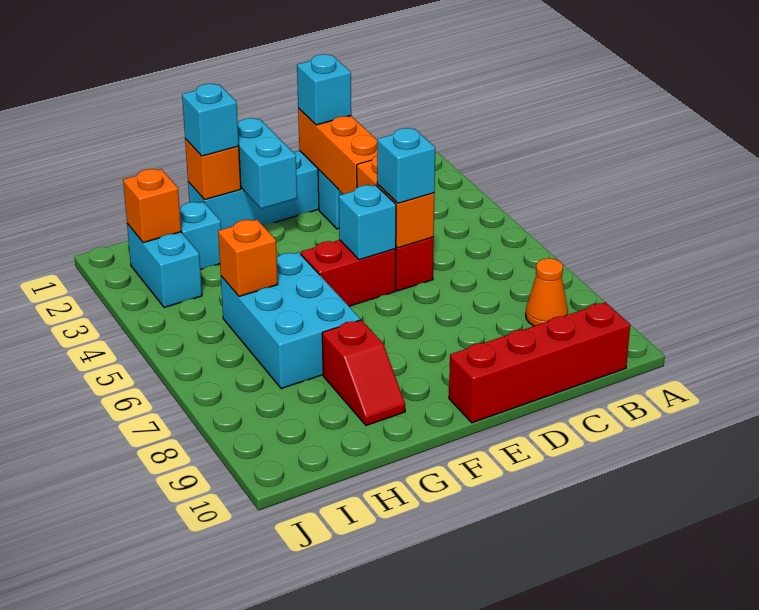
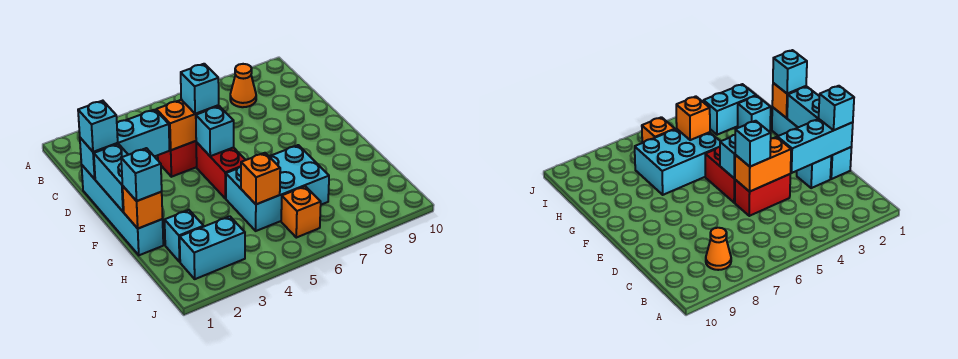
red brick B10:E10 level 1 -> none
orange brick D1:D3 level 2 -> cyan brick D1:D3 level 2
cyan brick F1:F2 level 2 -> cyan brick E1:F1 level 2
red slope G8:G9 level 1 top 8 -> none
orange brick I2 level 2 -> orange brick I6 level 1

